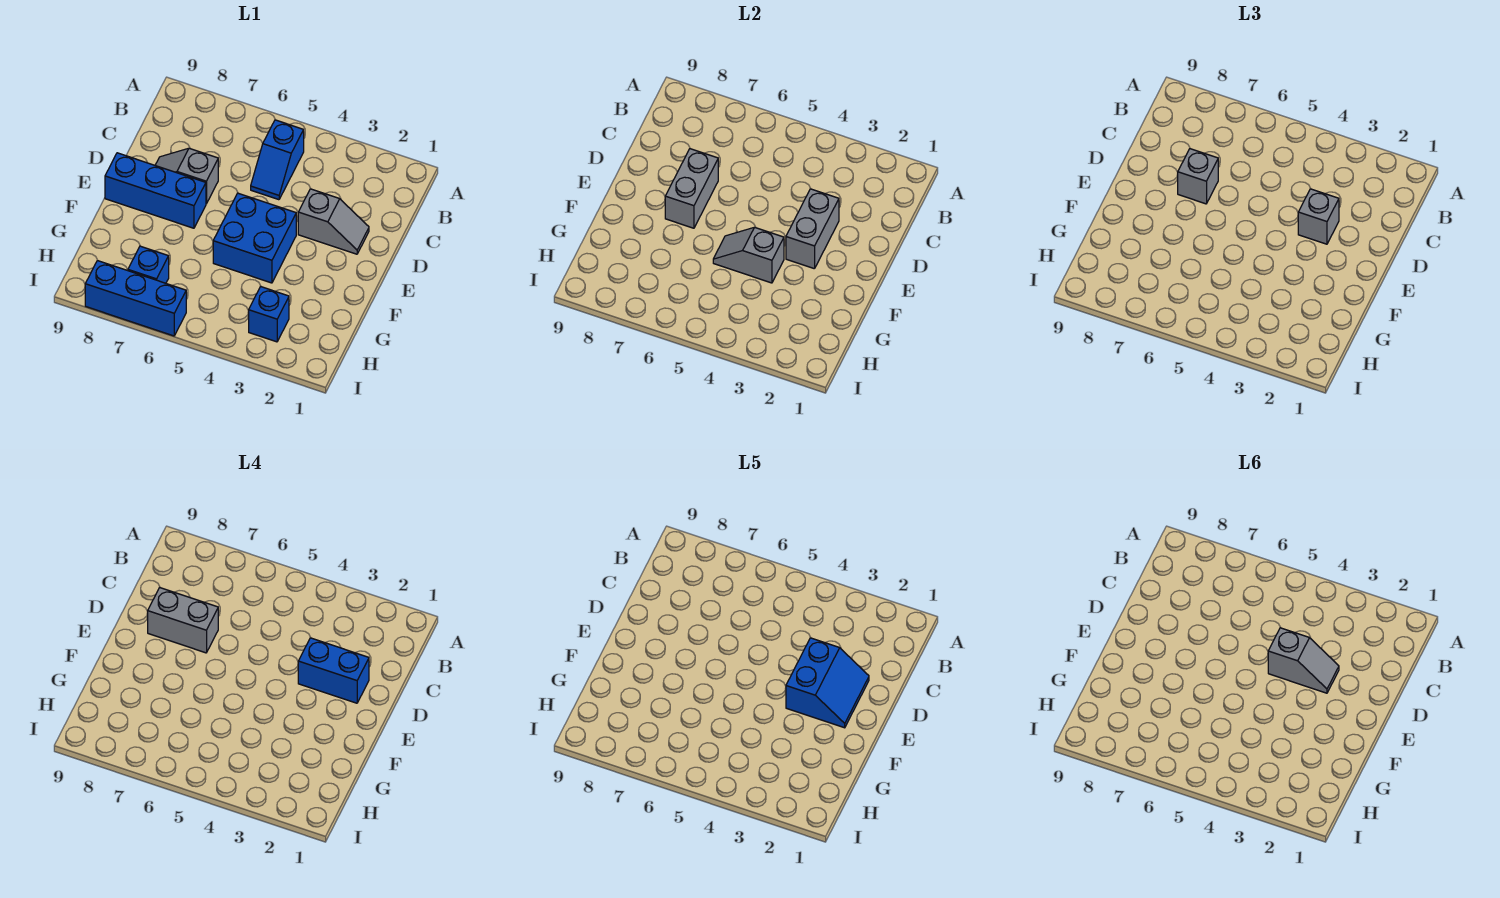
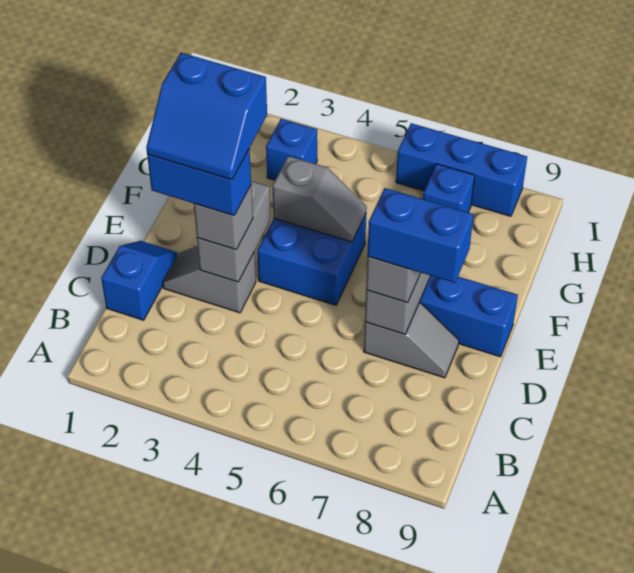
blue slope B5:C5 level 1 top B -> blue slope C1:D1 level 1 top C
blue slope D2:E3 level 5 top 3 -> blue slope D2:E3 level 5 top E
grey slope D3:D4 level 6 top 4 -> none
grey brick D7:D8 level 4 -> blue brick D7:D8 level 4

